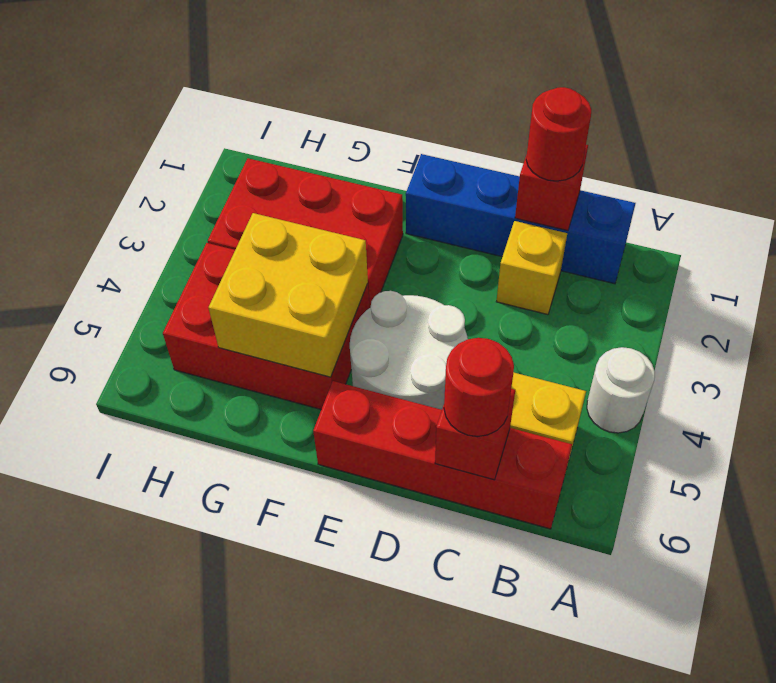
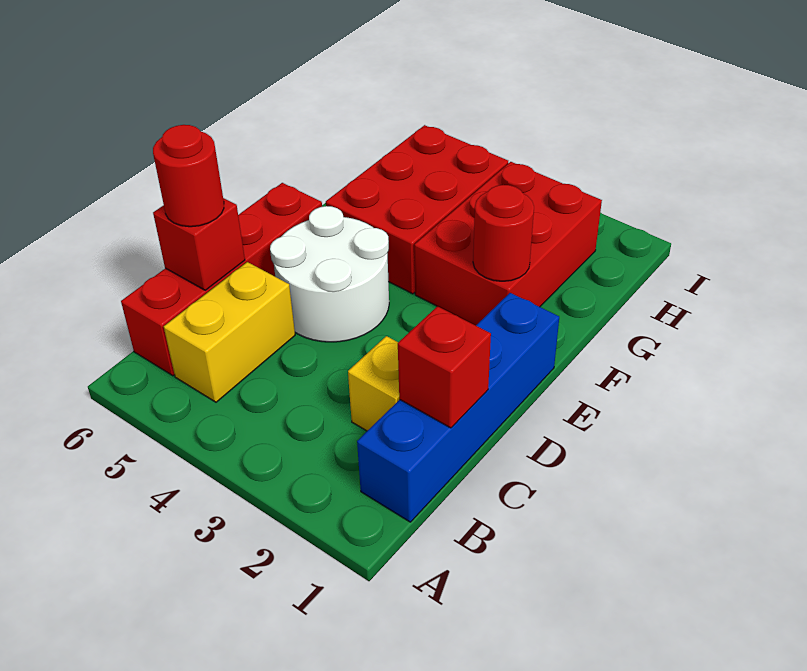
white round brick A4 level 1 -> none
red round brick C1 level 3 -> red round brick F2 level 2
yellow brick F4:G5 level 2 -> none

